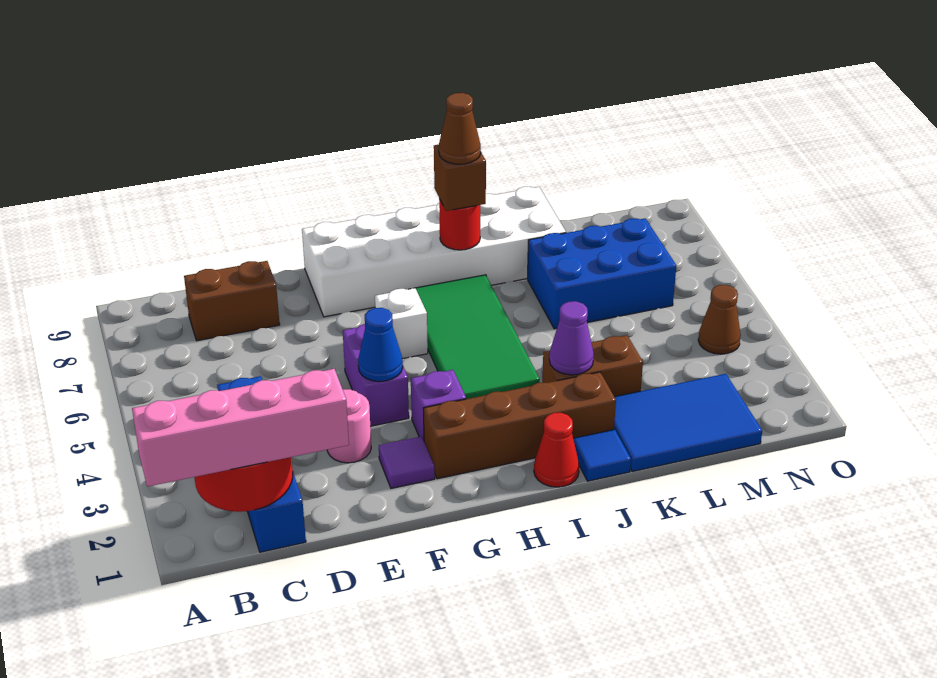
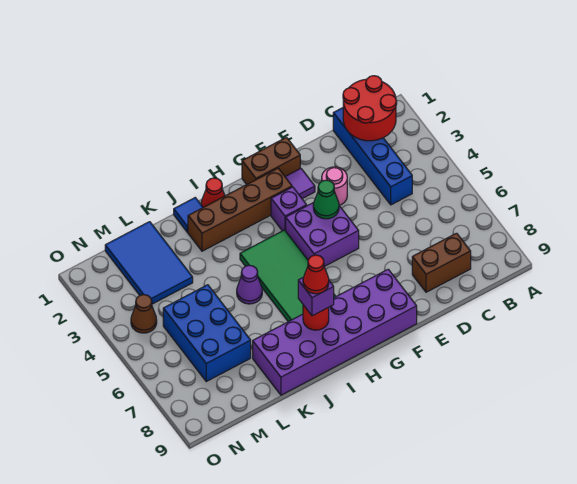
pink brick A1:D1 level 3 -> none
purple brick F4:F5 level 1 -> purple brick F4:G5 level 1
blue cone F4 level 2 -> green cone F4 level 2
white brick F8:K9 level 1 -> purple brick F8:K9 level 1
white brick G6 level 1 -> none
brown brick I8 level 3 -> purple brick I8 level 3
brown cone I8 level 4 -> red cone I8 level 4
brown brick J3:K3 level 1 -> brown brick F1:G1 level 1
purple cone J3 level 2 -> purple cone J5 level 1
blue tile K1:M2 level 1 -> blue tile L1:M3 level 1
blue brick K6:M7 level 1 -> blue brick L5:M7 level 1

